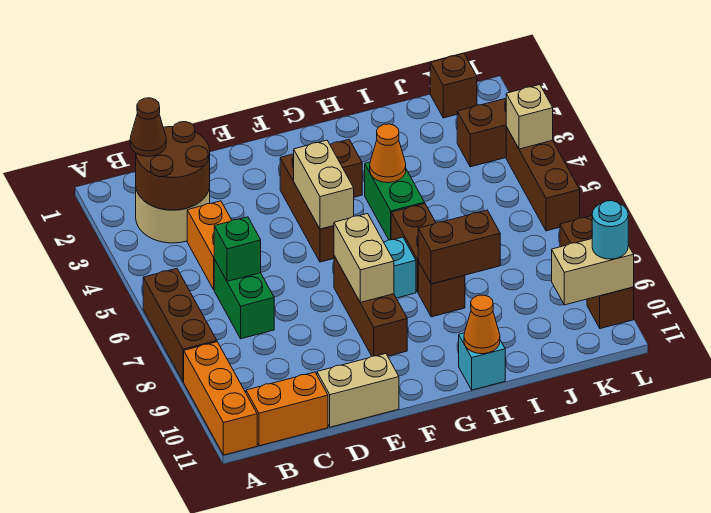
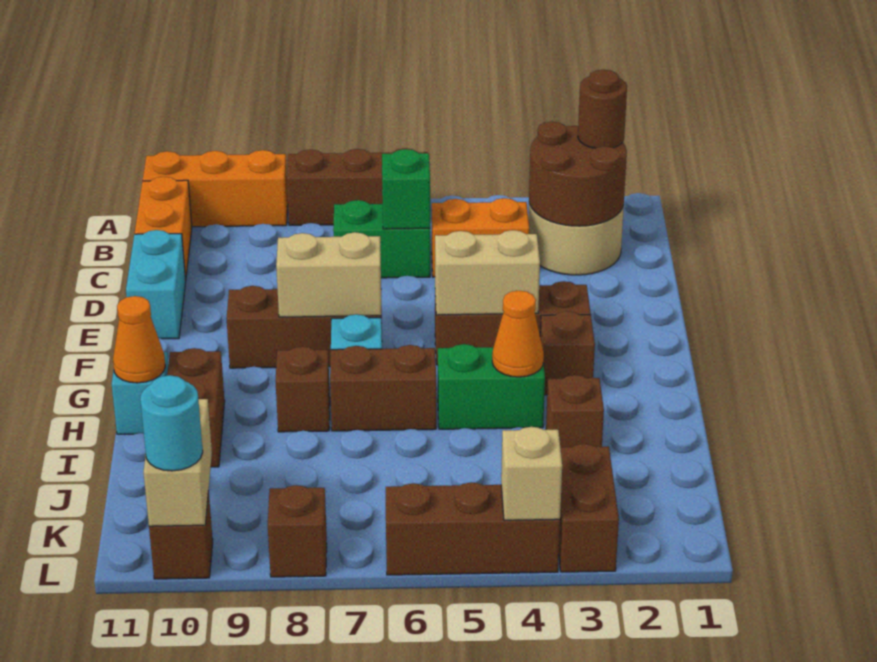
brown cone B2 level 3 -> brown round brick B2 level 3
tan brick D11:E11 level 1 -> cyan brick D11:E11 level 1
brown brick H8:I8 level 2 -> brown brick H10:I10 level 1
brown brick K1 level 1 -> brown brick I3 level 1

